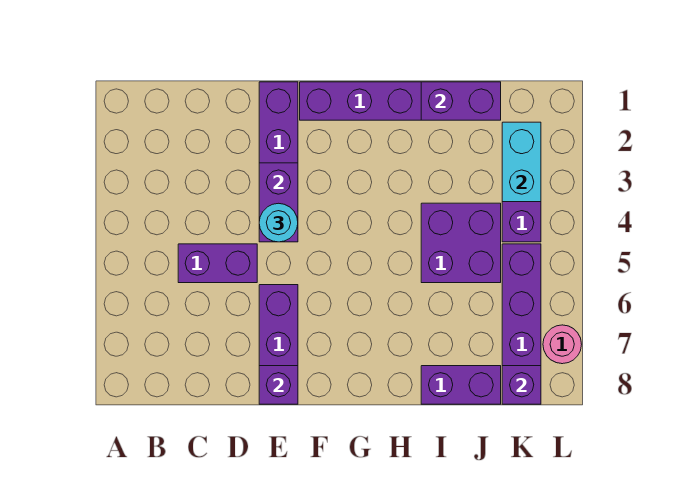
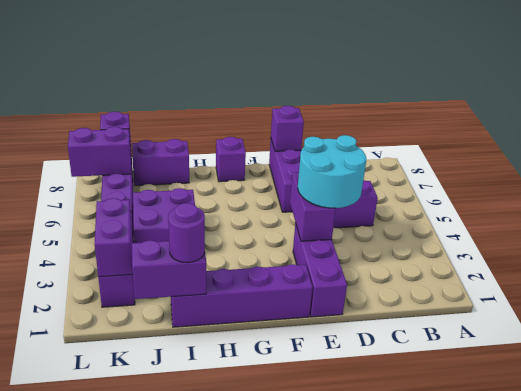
cyan round brick E4 level 3 -> cyan round brick D3:E4 level 3
none -> purple brick G8 level 1
none -> purple round brick I1 level 3
cyan brick K2:K3 level 2 -> purple brick K2:K3 level 2
none -> purple brick K7:L7 level 2
pink round brick L7 level 1 -> none

